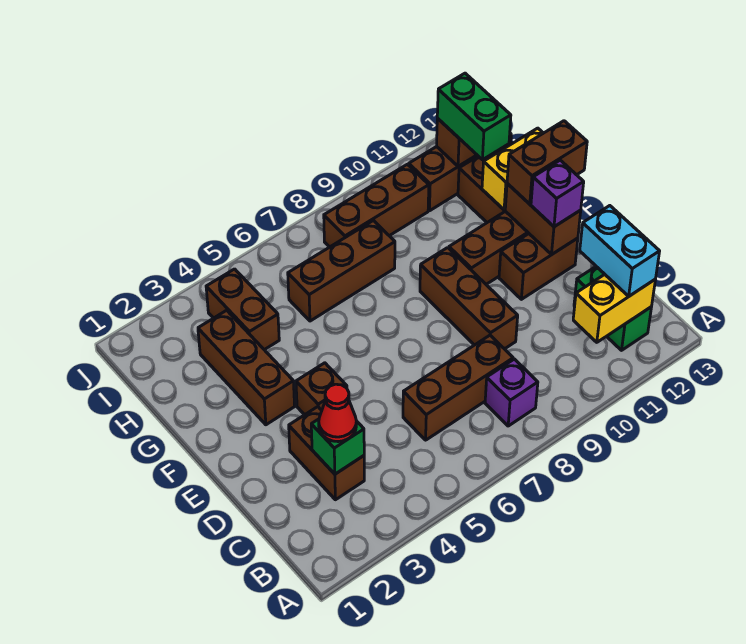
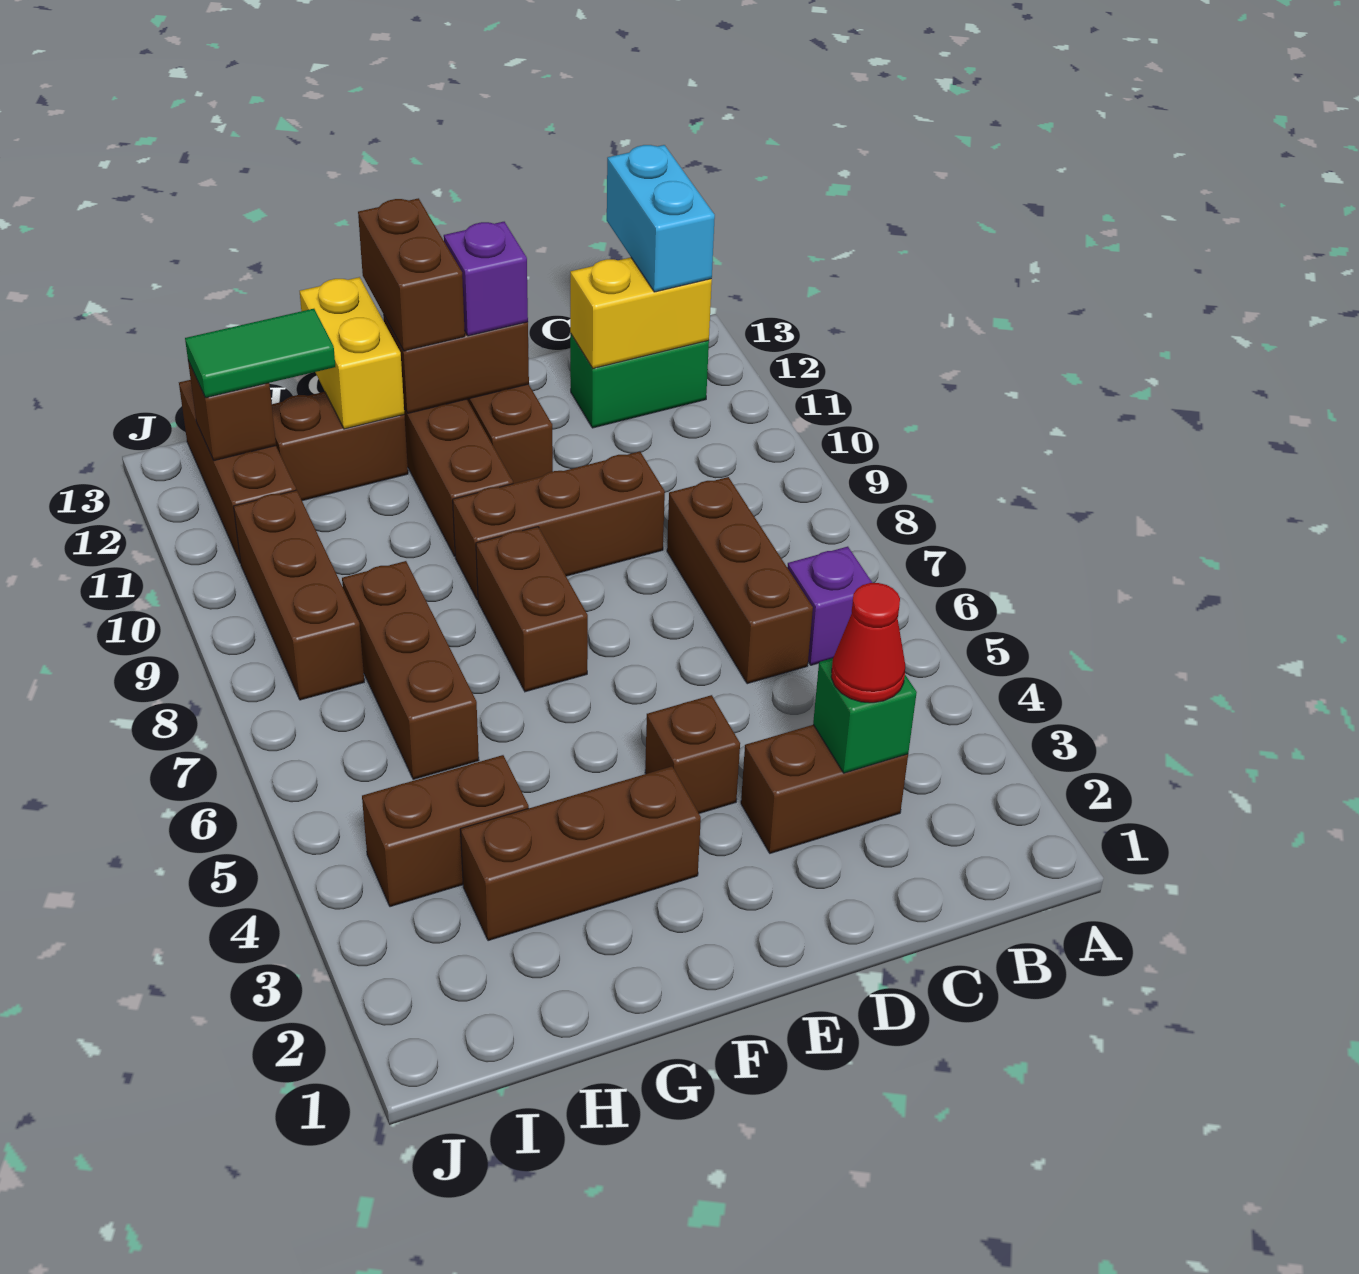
purple brick B8 level 1 -> purple brick B6 level 1
yellow brick B11:B12 level 2 -> yellow brick B12:C12 level 2
cyan brick B12:C12 level 3 -> cyan brick B12:B13 level 3
none -> brown brick F7:F8 level 1
green brick H12:I12 level 3 -> green tile H12:I12 level 3

